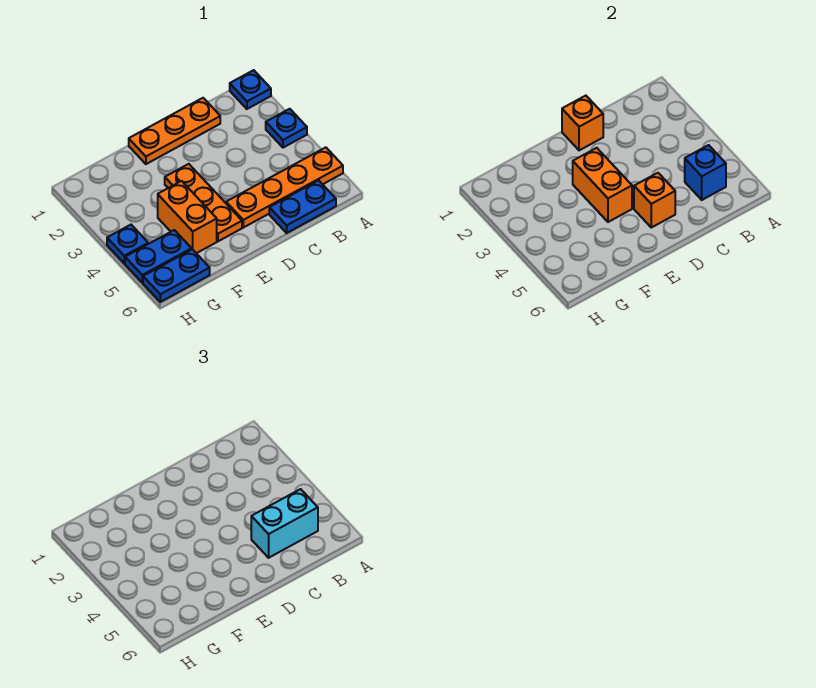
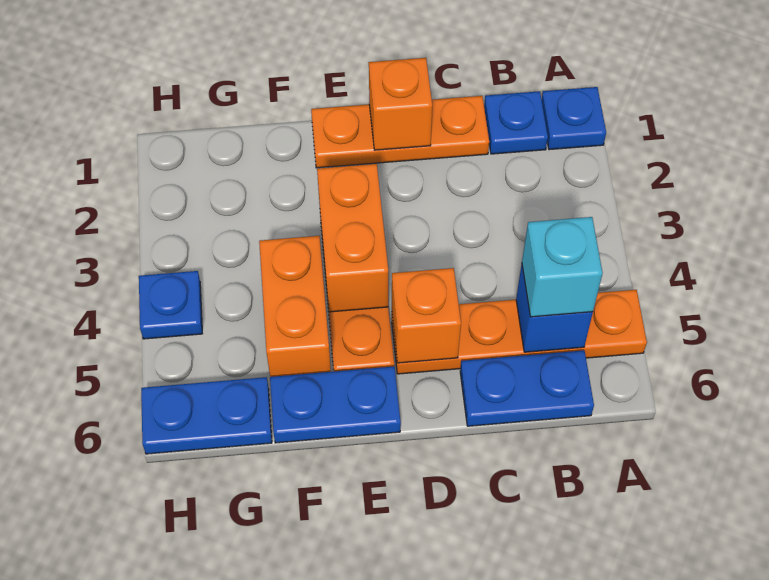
blue plate A3 level 1 -> blue plate B1 level 1
cyan brick B5:C5 level 3 -> cyan brick B5 level 3
blue plate G5:H5 level 1 -> blue plate E6:F6 level 1

